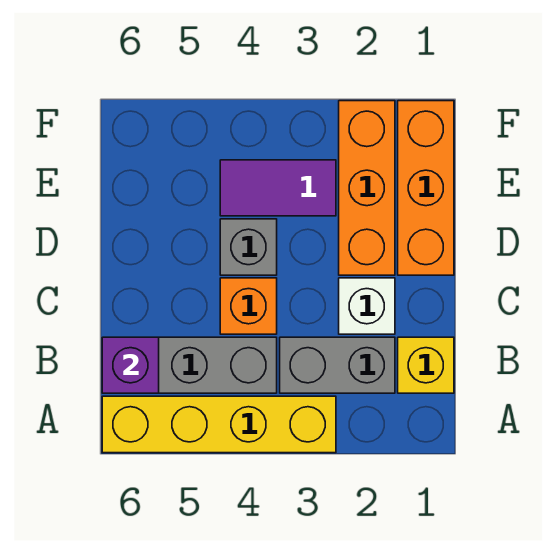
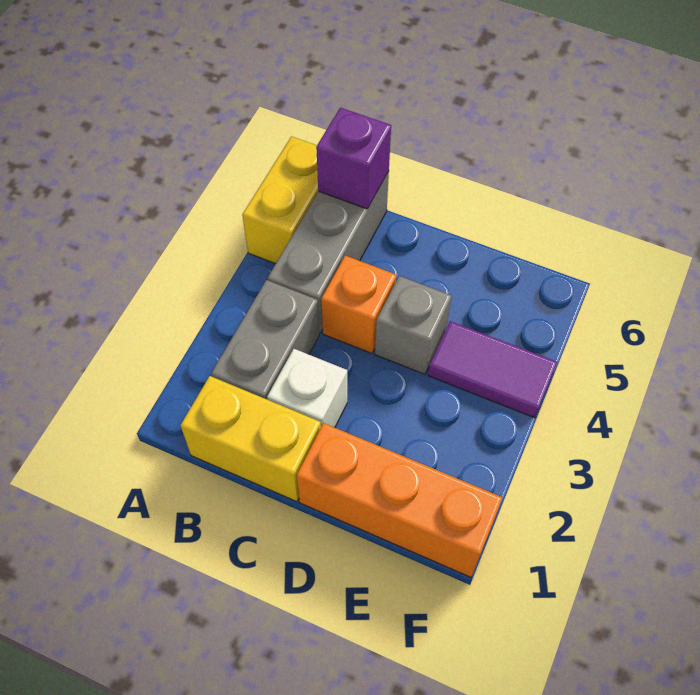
yellow brick A3:A6 level 1 -> yellow brick A5:A6 level 1
yellow brick B1 level 1 -> yellow brick B1:C1 level 1
orange brick D2:F2 level 1 -> none
purple tile E3:E4 level 1 -> purple tile E4:F4 level 1

